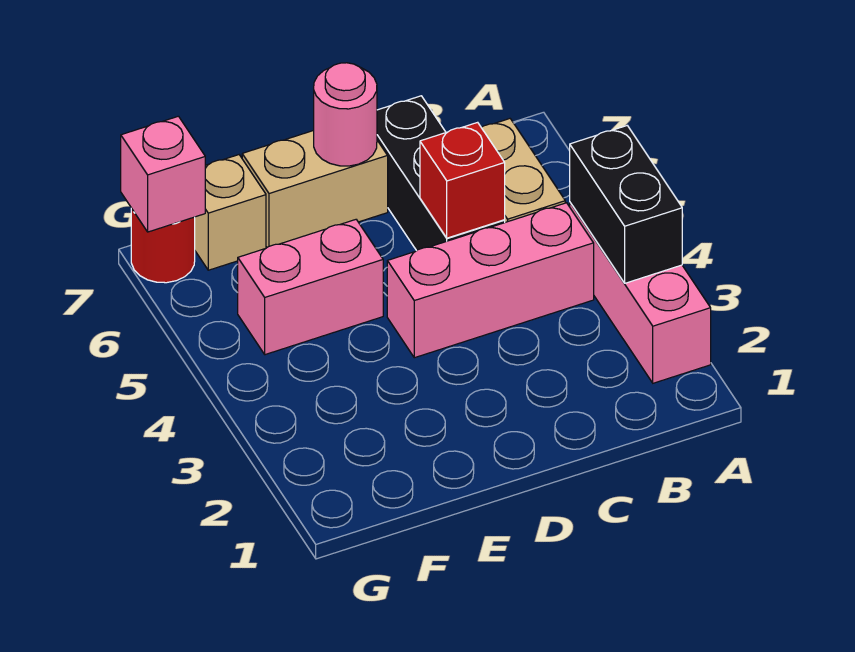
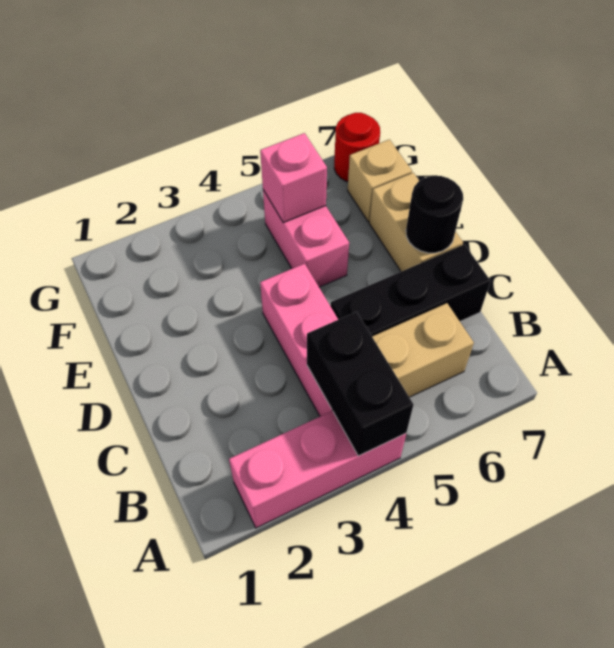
black brick A3:A4 level 2 -> black brick A4:B4 level 2
red brick C5 level 2 -> none
pink round brick D7 level 2 -> black round brick D7 level 2
pink brick G7 level 2 -> pink brick F5 level 2

